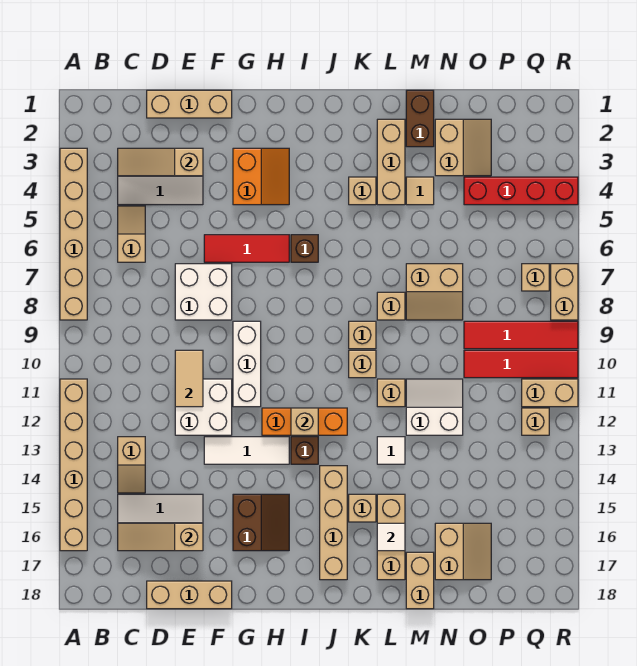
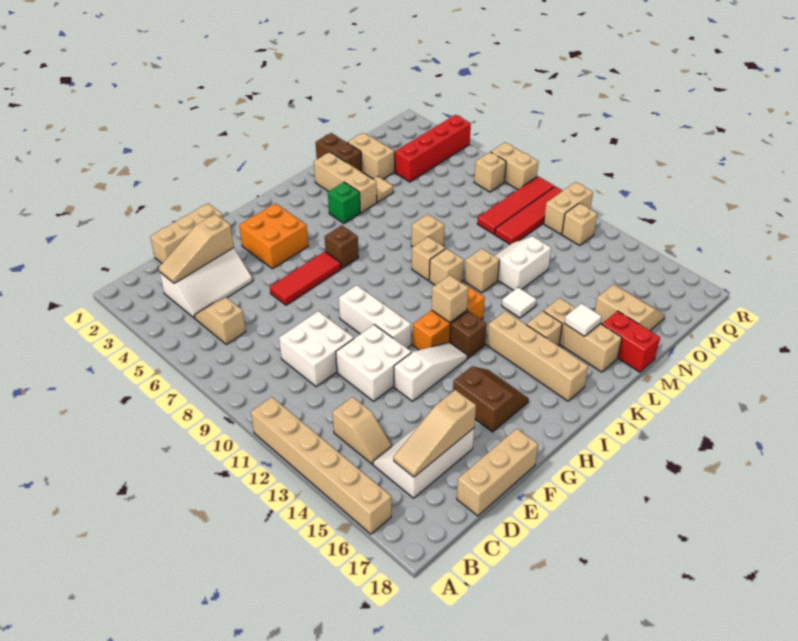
tan brick A3:A8 level 1 -> none
white brick E7:F8 level 1 -> white brick D9:E10 level 1
tan tile E10:E11 level 2 -> none
white tile F13:H13 level 1 -> white slope F13:H13 level 1 top F
orange slope G3:H4 level 1 top G -> orange brick G3:H4 level 1
tan brick K4 level 1 -> green brick K4 level 1
tan slope M7:N8 level 1 top 7 -> none
tan brick M17:M18 level 1 -> red brick M17:M18 level 1

